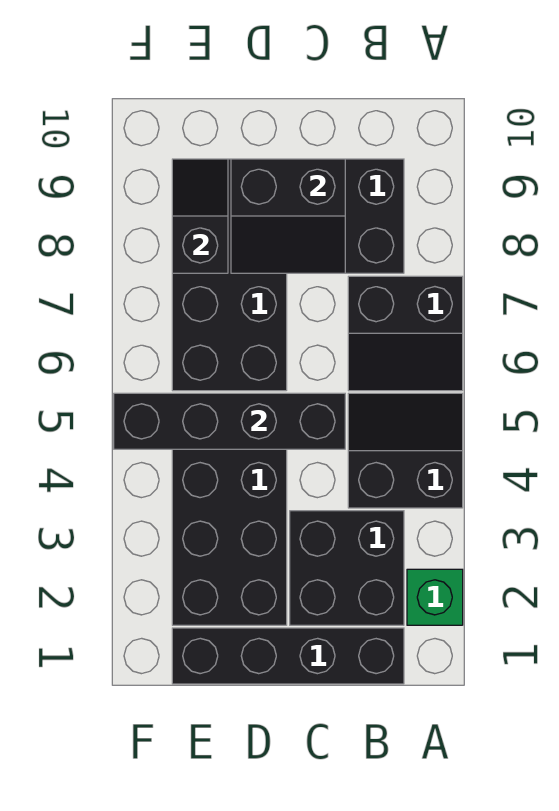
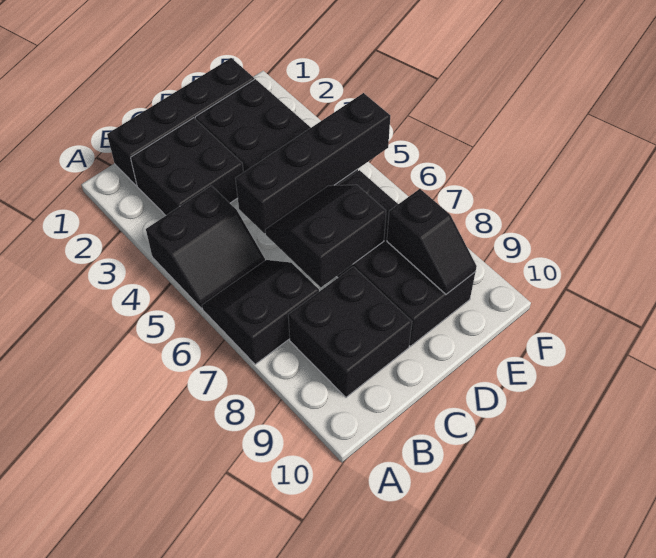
green brick A2 level 1 -> none
black slope C8:D9 level 2 top 9 -> black slope C6:D7 level 2 top 7

